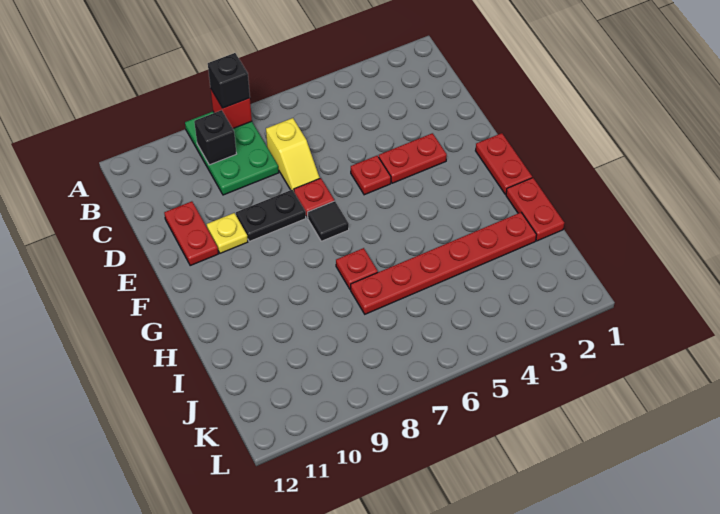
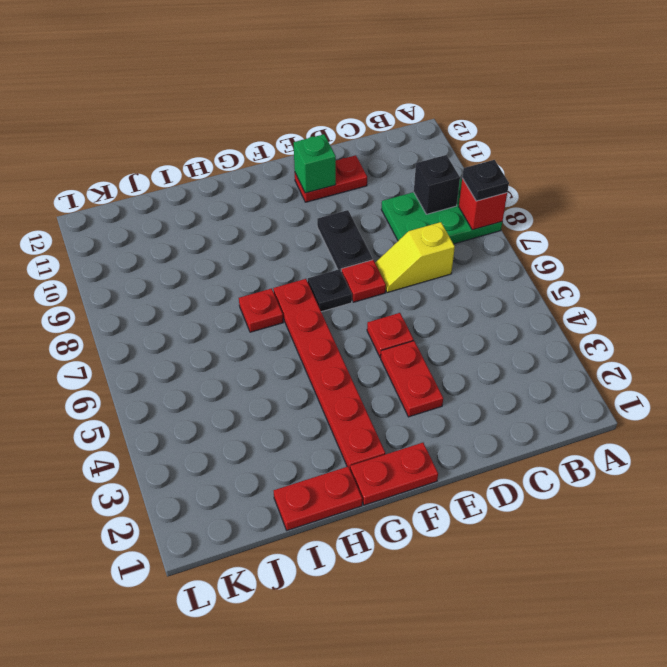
black brick A8 level 3 -> black plate A8 level 3
yellow plate E10 level 1 -> none
none -> green brick E11 level 2
black tile F7 level 1 -> black plate F7 level 1
red plate I2:I7 level 1 -> red plate G2:G7 level 1

